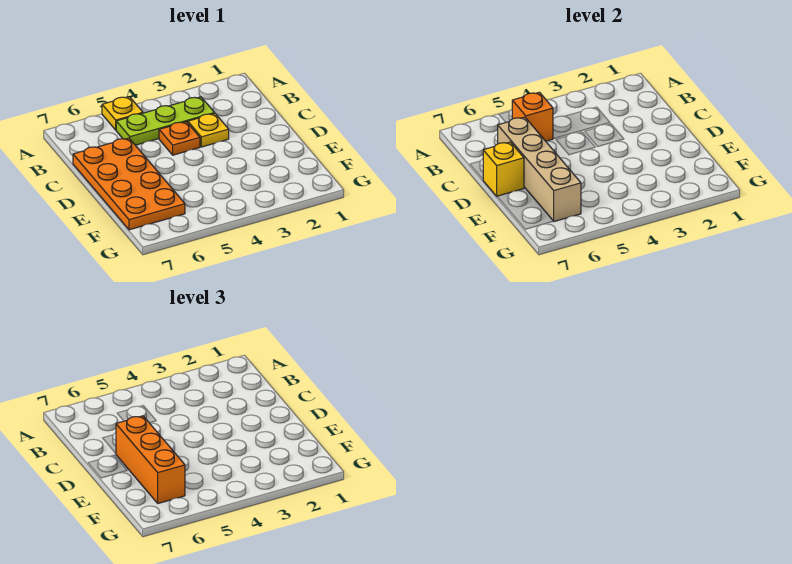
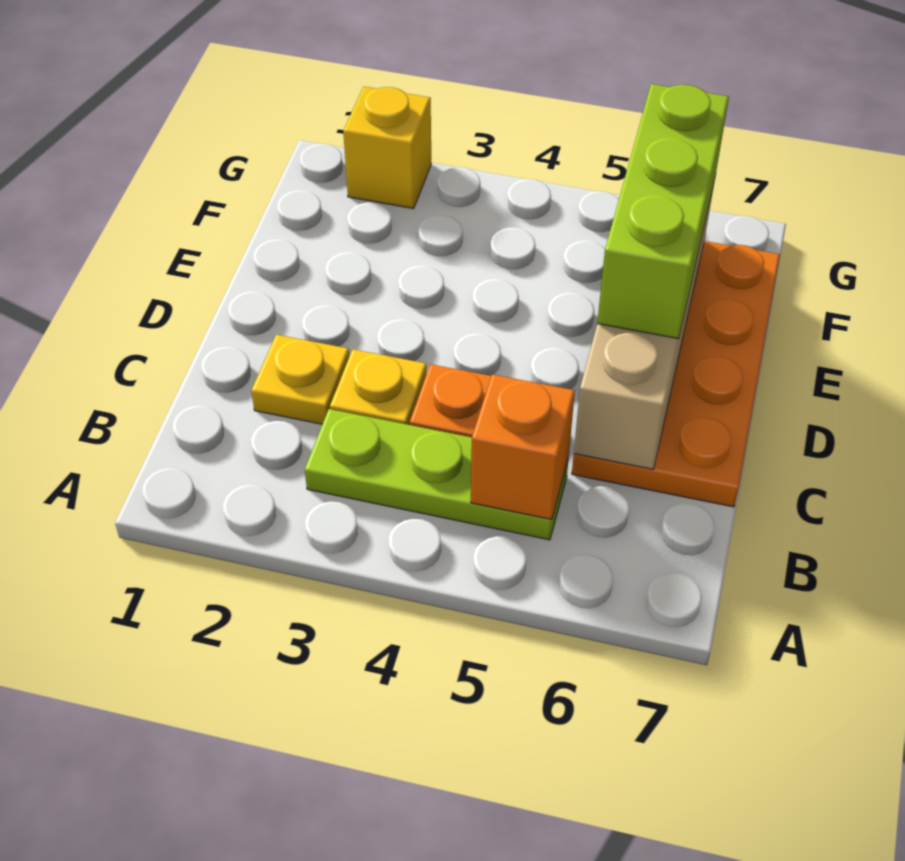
yellow plate A5 level 1 -> yellow plate C2 level 1
orange brick D6:F6 level 3 -> lime brick D6:F6 level 3
yellow brick D7 level 2 -> yellow brick G2 level 1

